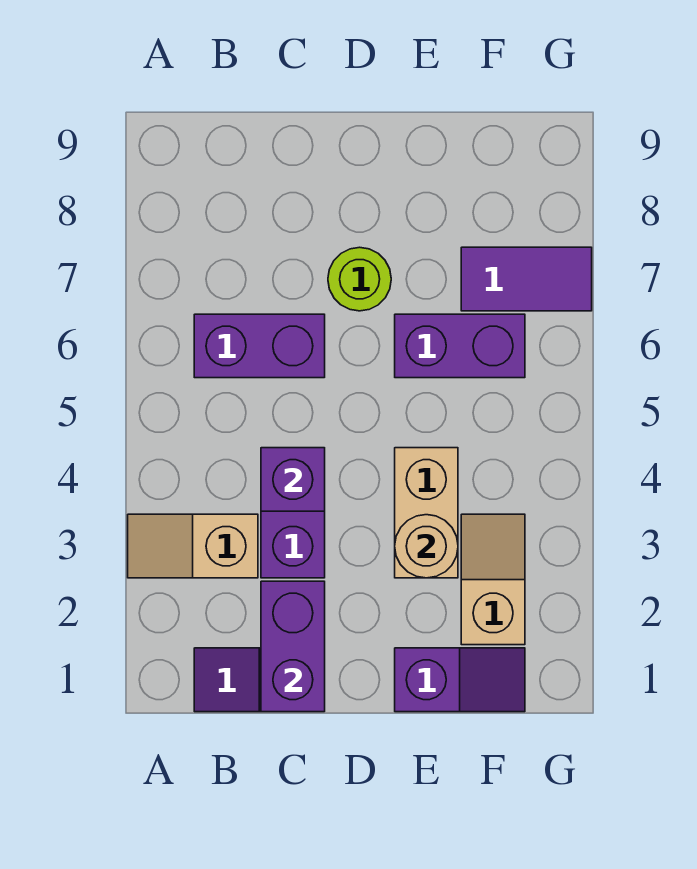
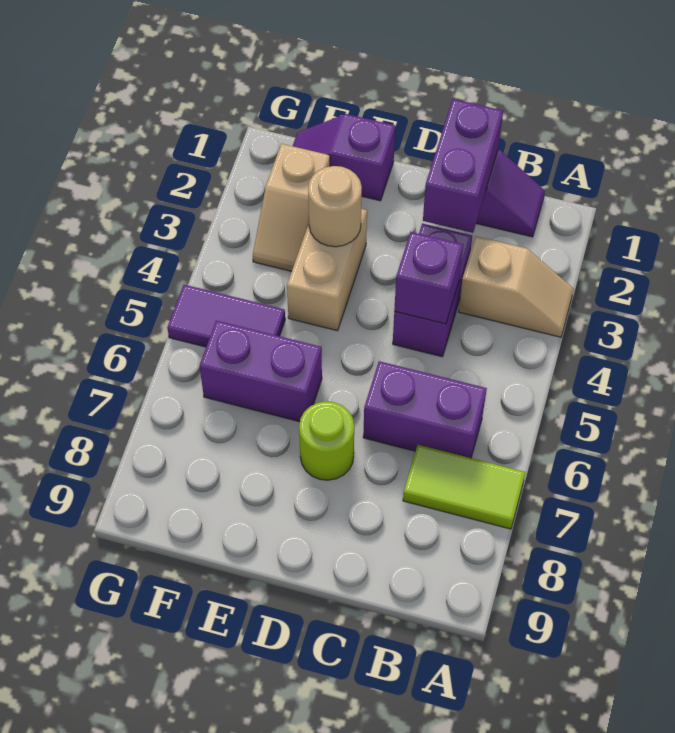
none -> lime tile A7:B7 level 1
purple tile F7:G7 level 1 -> purple tile F5:G5 level 1

